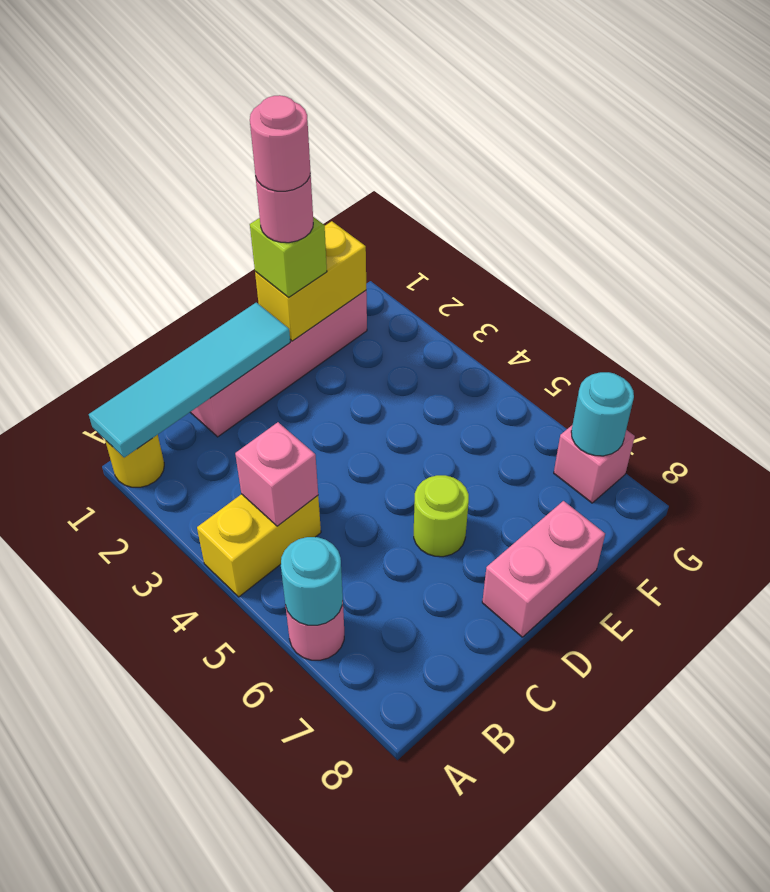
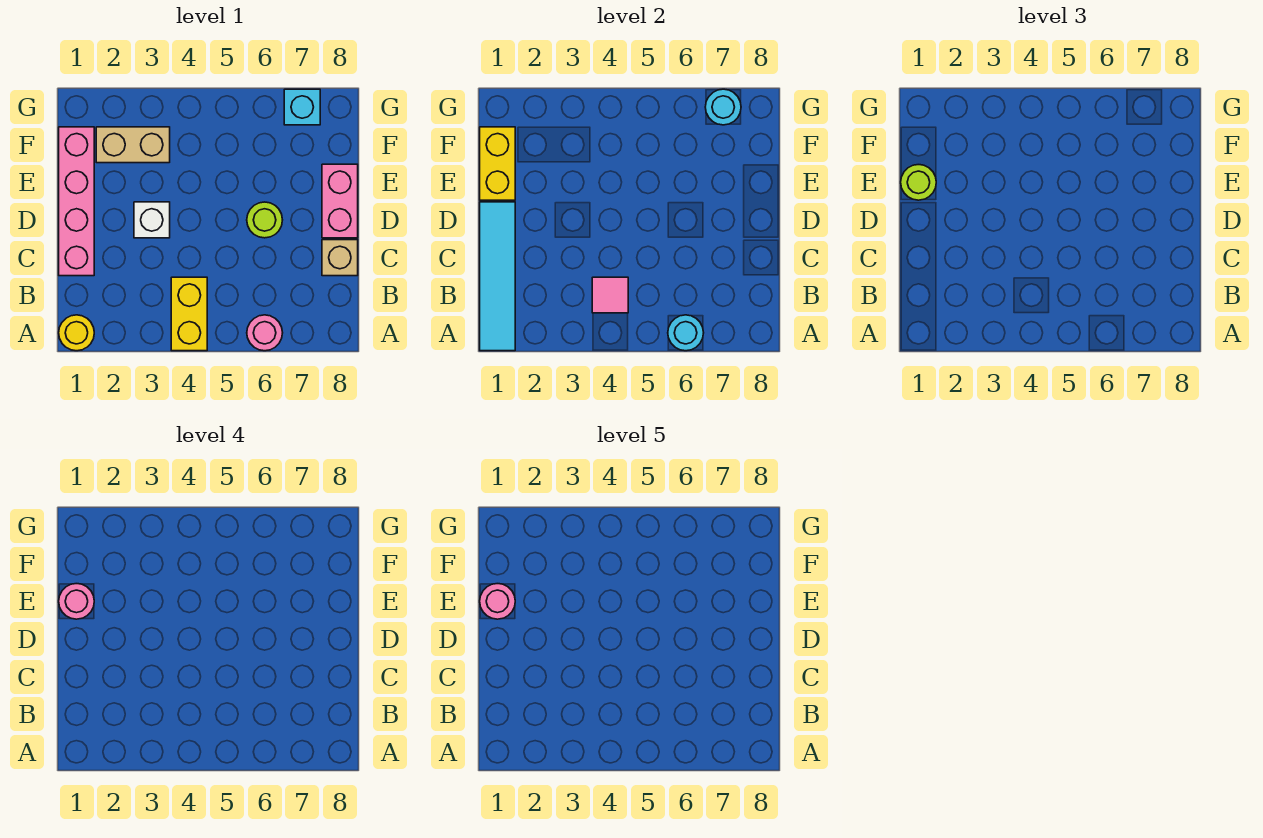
pink brick B4 level 2 -> pink tile B4 level 2
none -> tan brick C8 level 1
none -> white brick D3 level 1
lime brick E1 level 3 -> lime round brick E1 level 3
none -> tan brick F2:F3 level 1
pink brick G7 level 1 -> cyan brick G7 level 1

